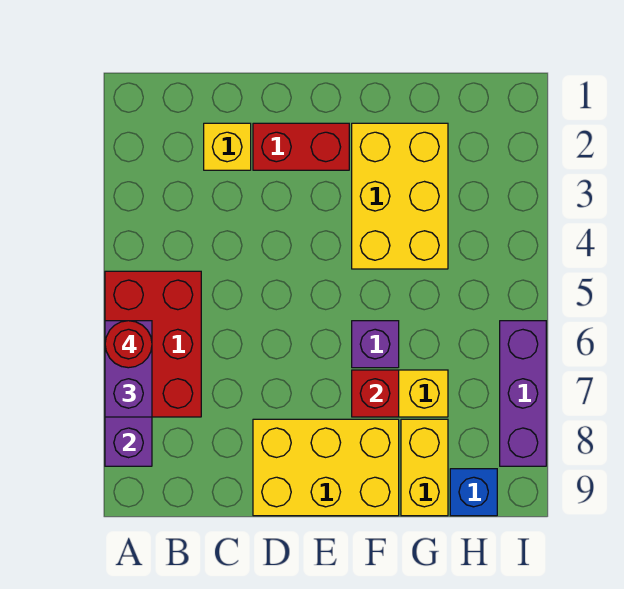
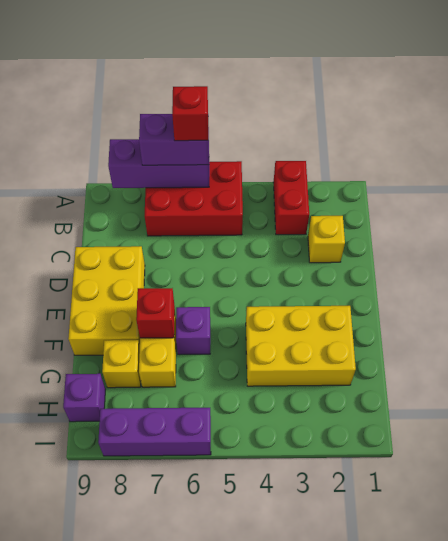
red round brick A6 level 4 -> red brick A6 level 4
red brick D2:E2 level 1 -> red brick A3:B3 level 1
yellow brick G8:G9 level 1 -> yellow brick G8 level 1
blue brick H9 level 1 -> purple brick H9 level 1

